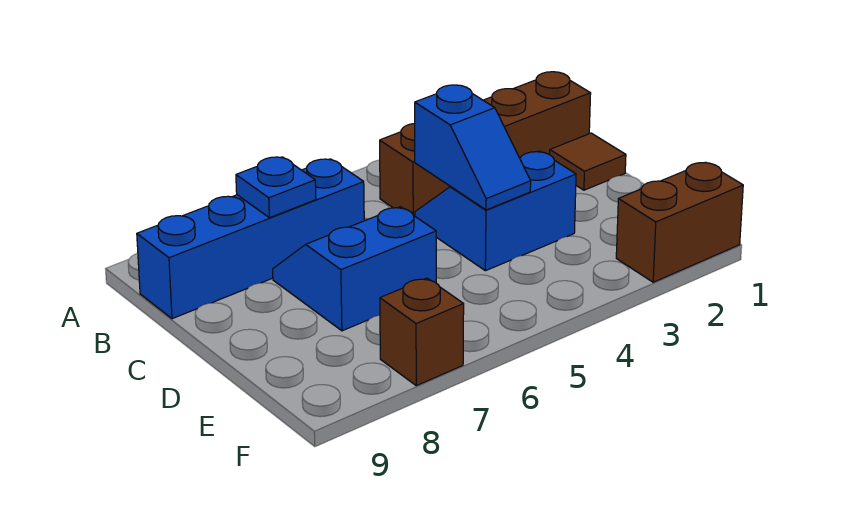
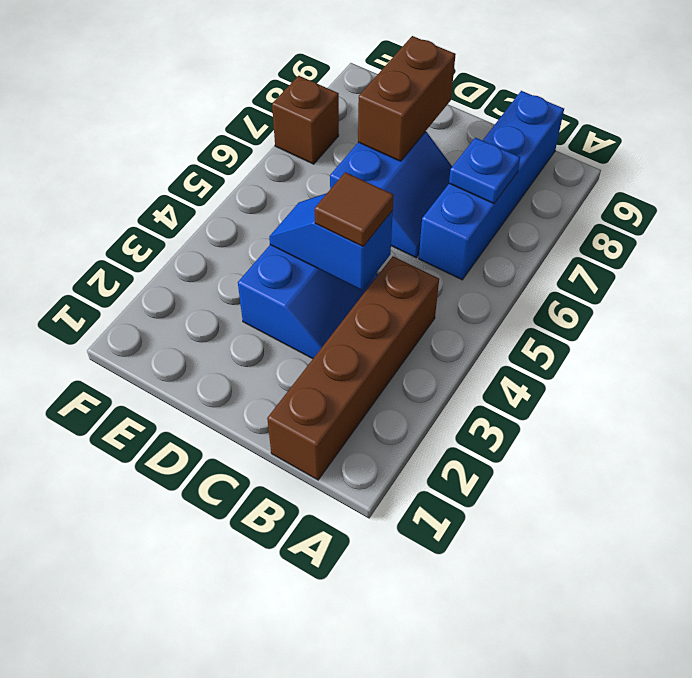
brown tile C1 level 1 -> brown tile C4 level 3
brown brick F1:F2 level 1 -> brown brick D7:D8 level 2

